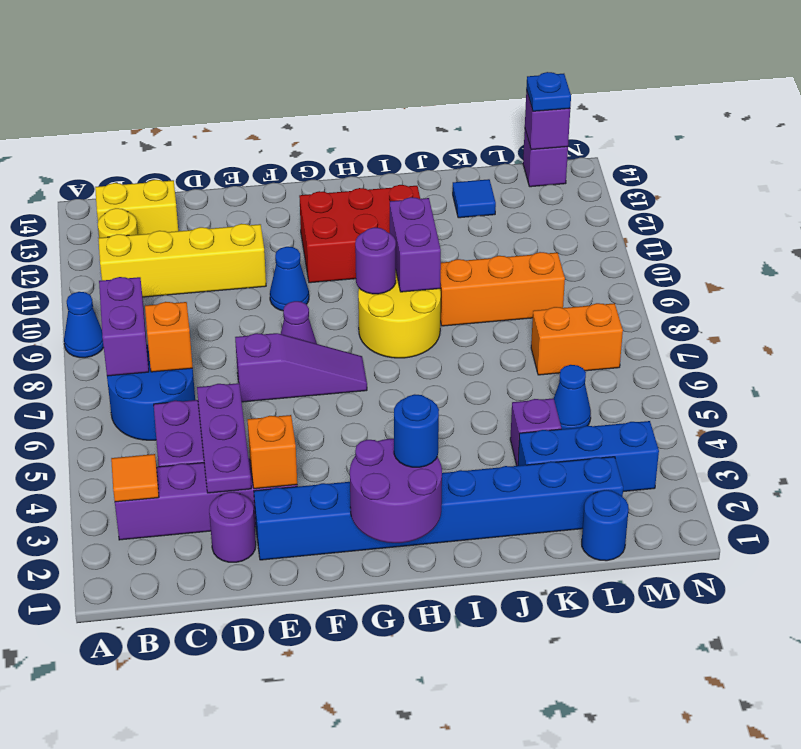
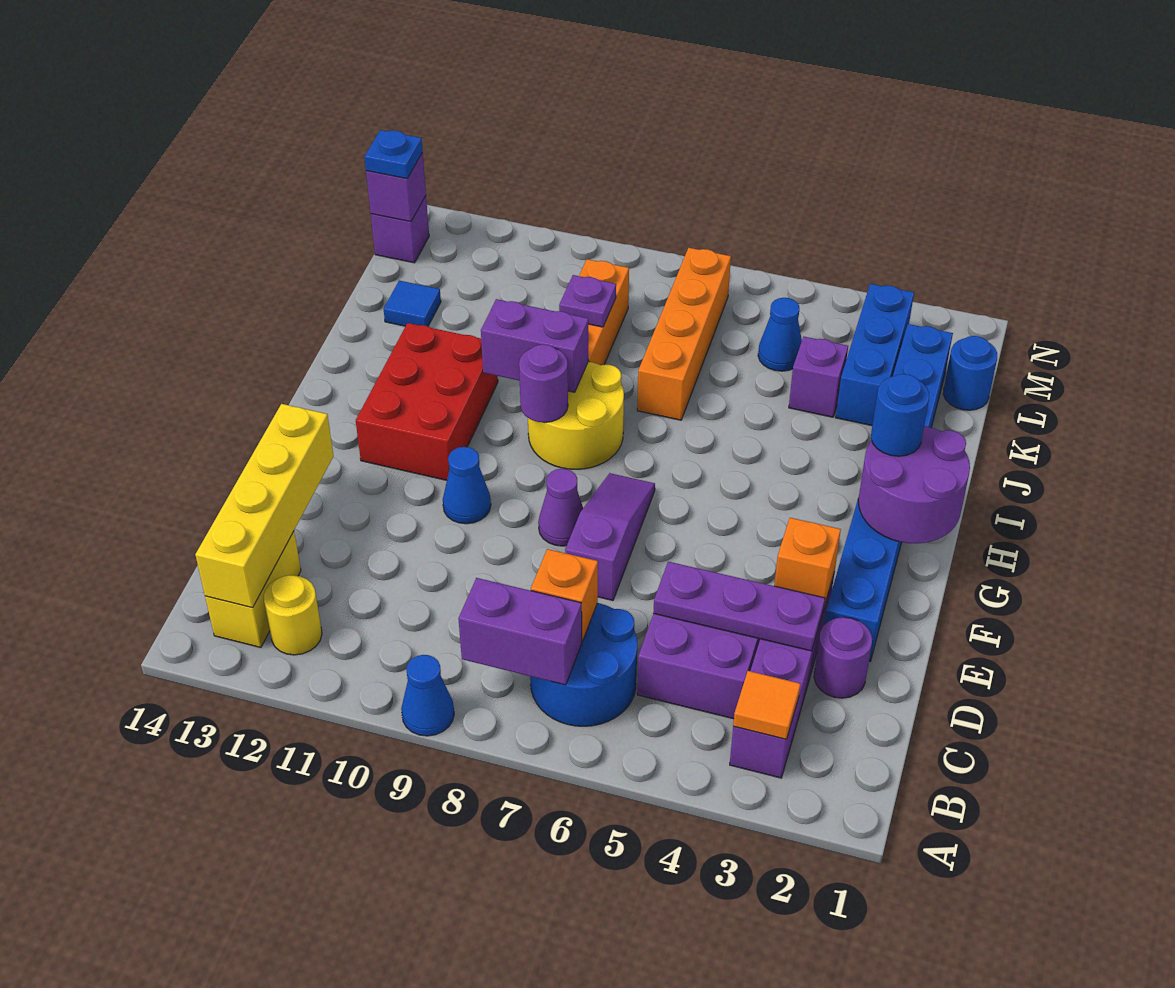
yellow brick B11:E11 level 1 -> yellow brick B13:E13 level 2
none -> purple plate K9 level 2
orange brick L7:M7 level 1 -> orange brick J7:M7 level 1

